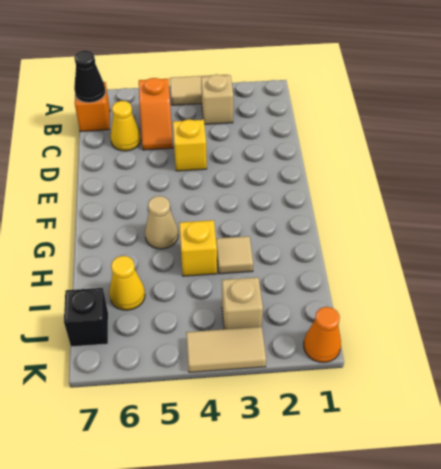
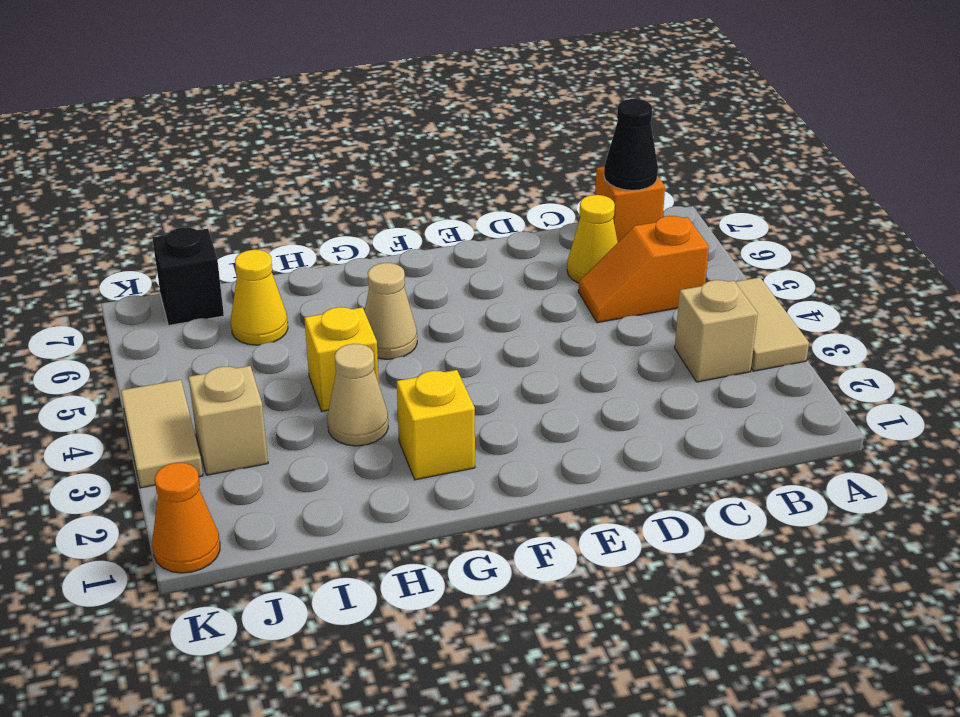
yellow brick D4 level 1 -> yellow brick G2 level 1
tan tile H3 level 1 -> tan cone H3 level 1

